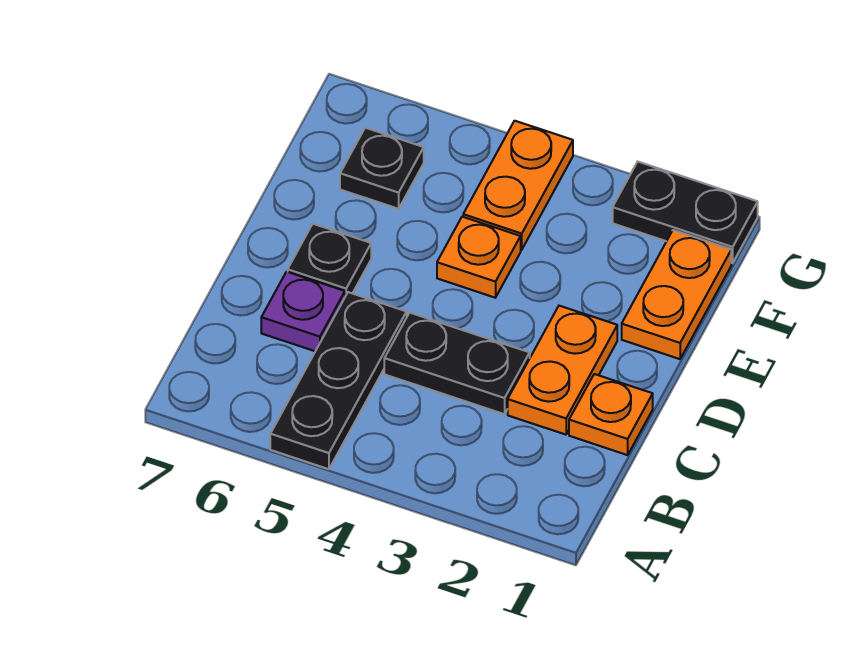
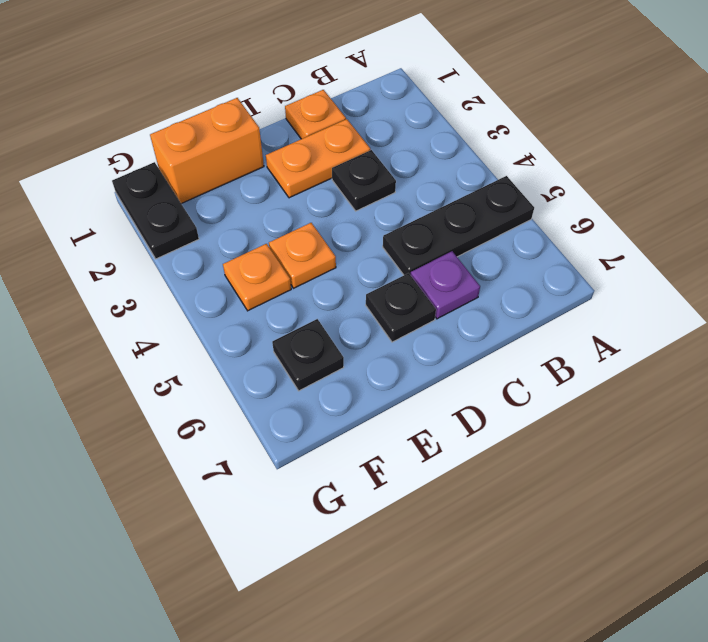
black plate C3:C4 level 1 -> black plate C3 level 1
orange plate E1:F1 level 1 -> orange brick E1:F1 level 1
orange plate F4:G4 level 1 -> orange plate F4 level 1

